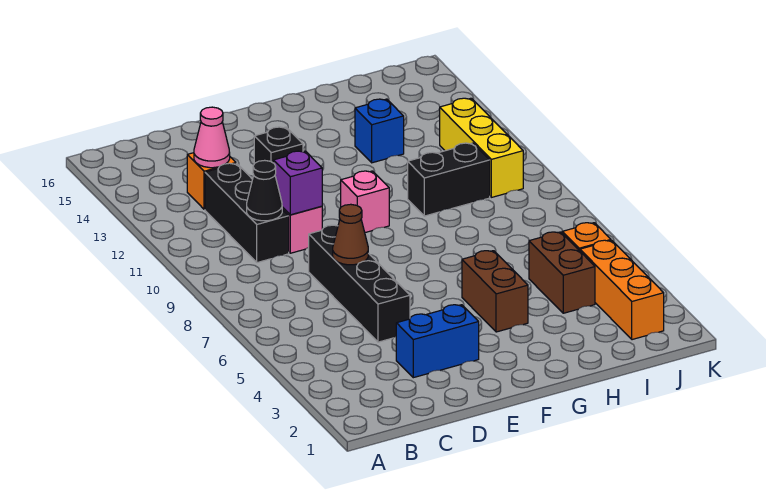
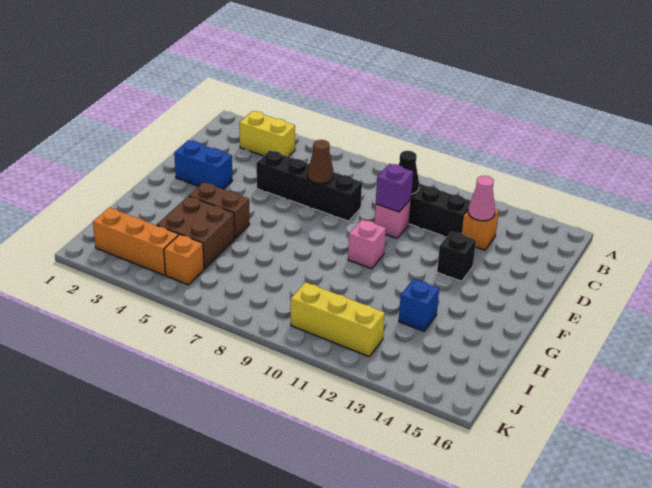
none -> yellow brick B3:B4 level 1
blue brick D3:E3 level 1 -> blue brick E2:E3 level 1
black brick H10:I10 level 1 -> none
brown brick I4:I5 level 1 -> brown brick H4:I5 level 1

